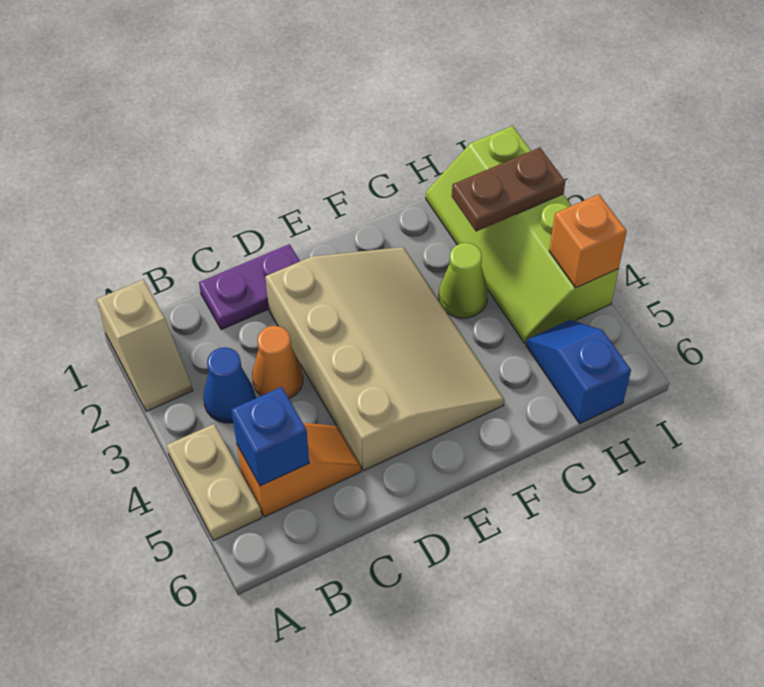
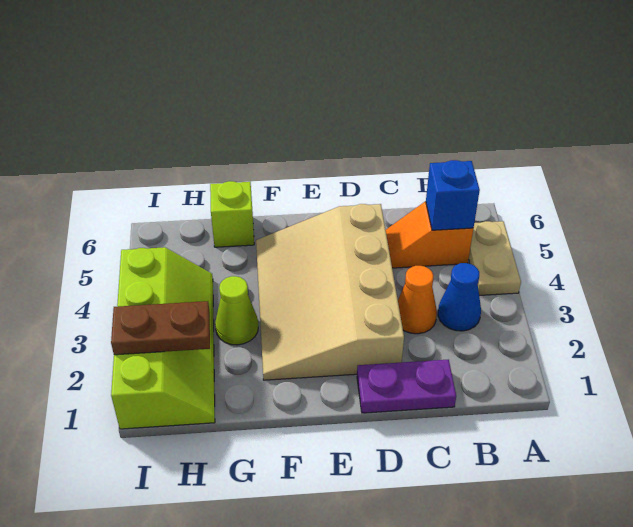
tan slope A1:A2 level 1 top 1 -> none
none -> lime brick G6 level 1
blue slope H5:H6 level 1 top 6 -> none
orange brick I4 level 2 -> none

